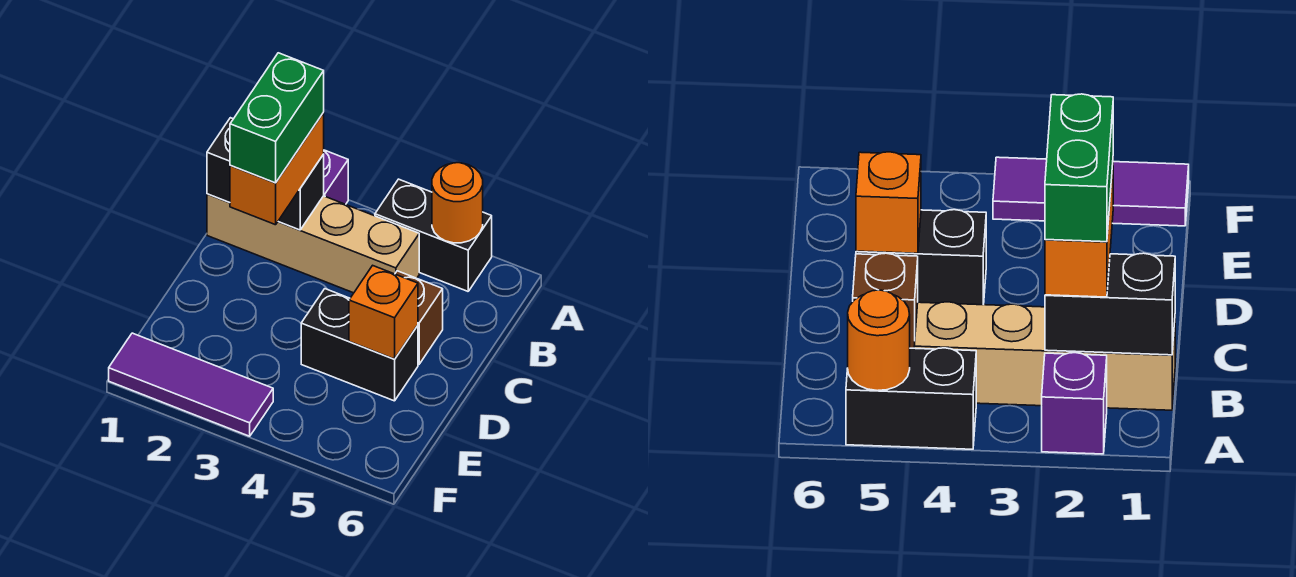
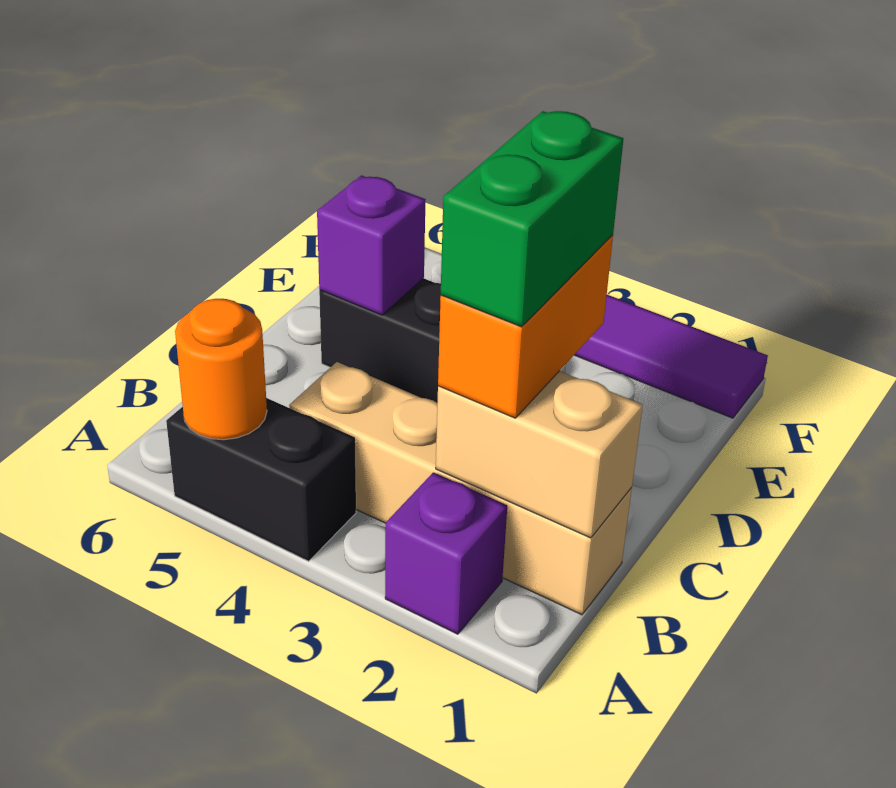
black brick B1:B2 level 2 -> tan brick B1:B2 level 2
brown brick C5 level 1 -> none
orange brick D5 level 2 -> purple brick D5 level 2

